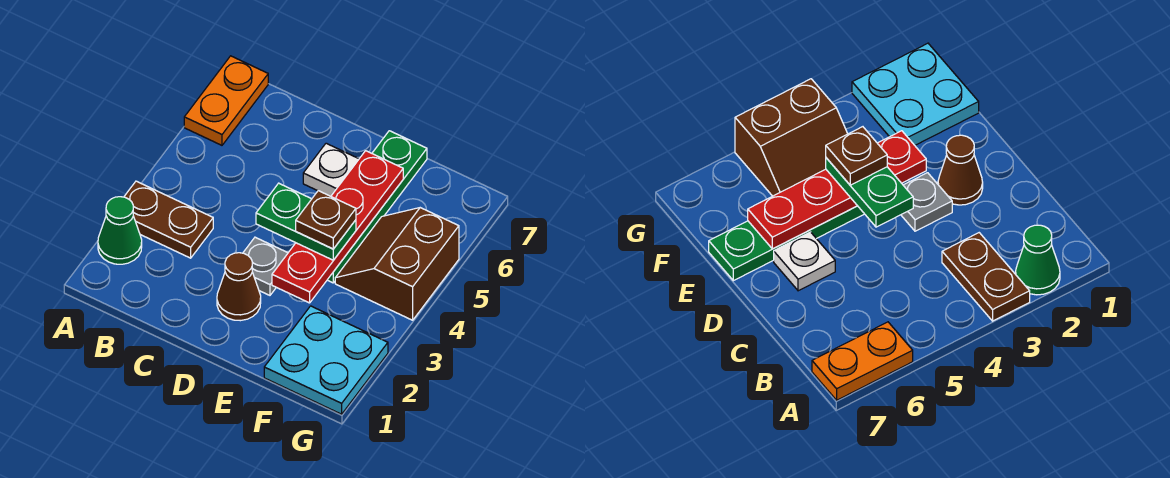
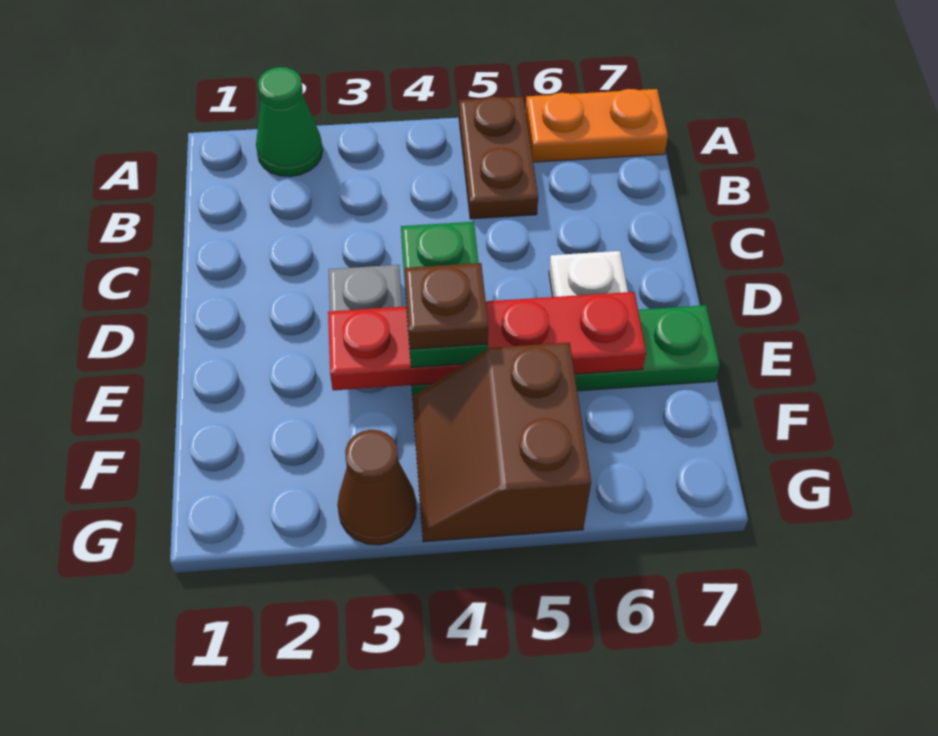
brown plate A3:B3 level 1 -> brown plate A5:B5 level 1
brown cone D2 level 1 -> brown cone G3 level 1
cyan plate F1:G2 level 1 -> none
brown slope F4:G5 level 1 top G -> brown slope F4:G5 level 1 top 5

